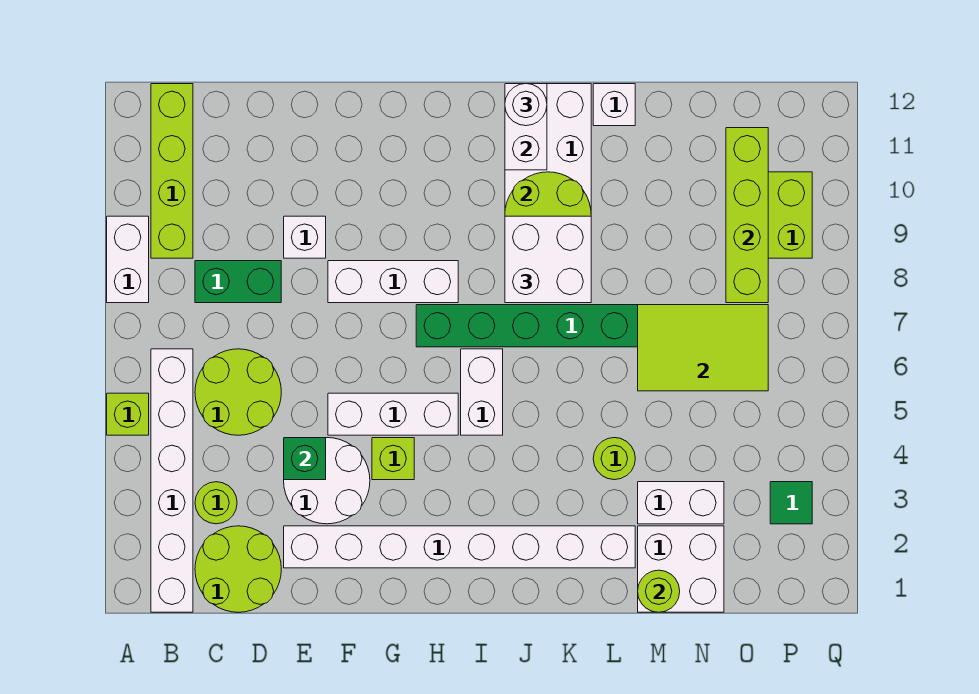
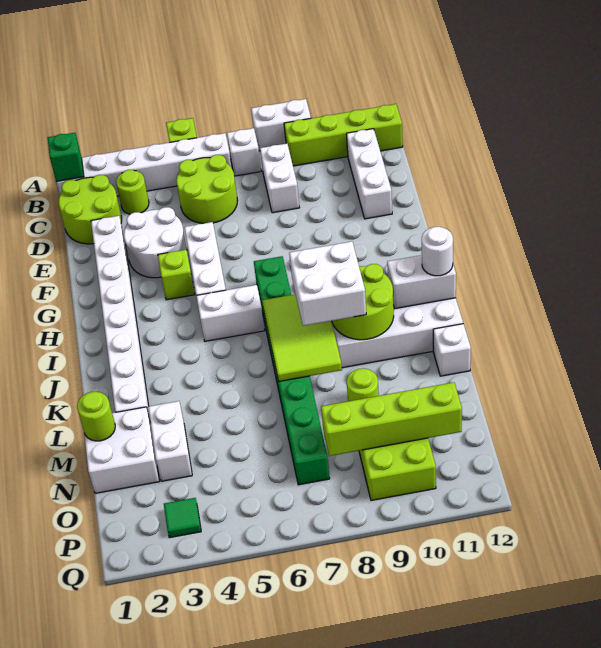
green brick C8:D8 level 1 -> white brick C8:D8 level 1
green brick E4 level 2 -> green brick B1 level 2
white brick E9 level 1 -> white brick B7 level 1
white brick F8:H8 level 1 -> white brick C11:E11 level 1
lime round brick L4 level 1 -> lime round brick M9 level 1
lime tile M6:O7 level 2 -> lime tile J7:L8 level 2

